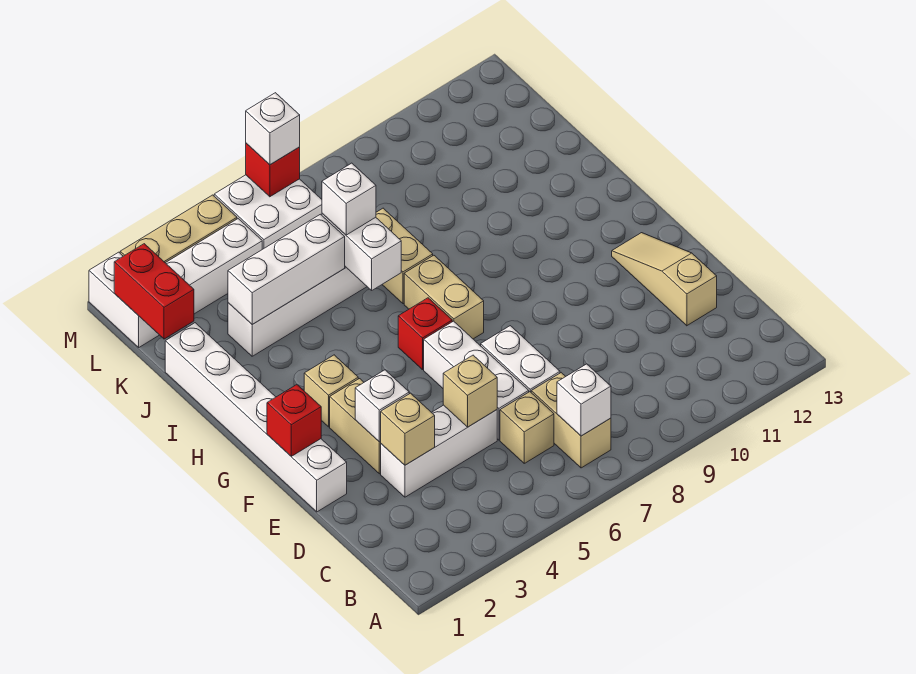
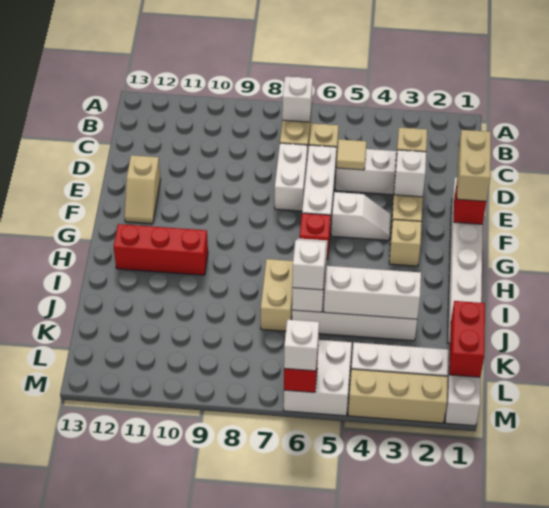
tan brick D5 level 2 -> tan tile D5 level 2
tan slope D12:F12 level 1 top D -> tan slope E12:F12 level 1 top E
none -> white slope F4:F5 level 1 top 5
tan brick G7:H7 level 1 -> tan brick E1:F1 level 3
none -> red brick H10:H12 level 1

